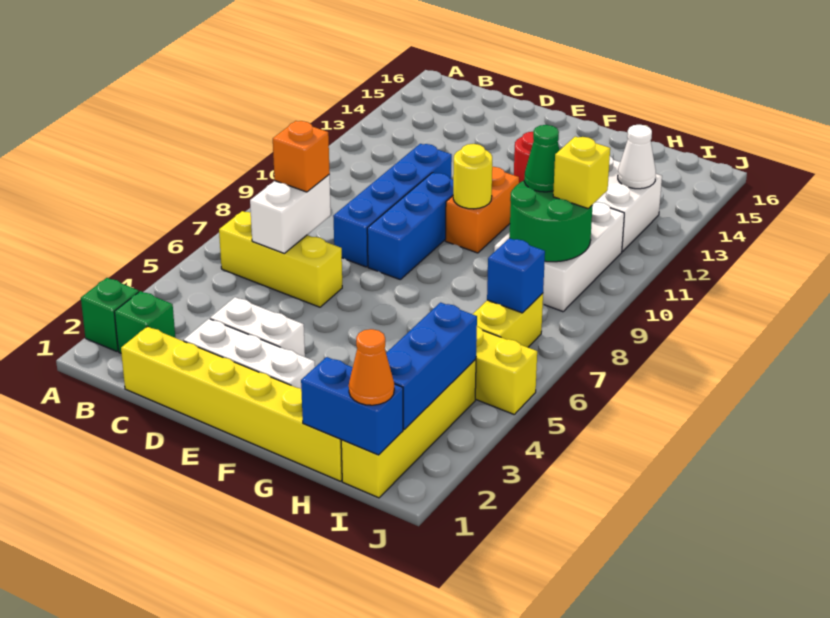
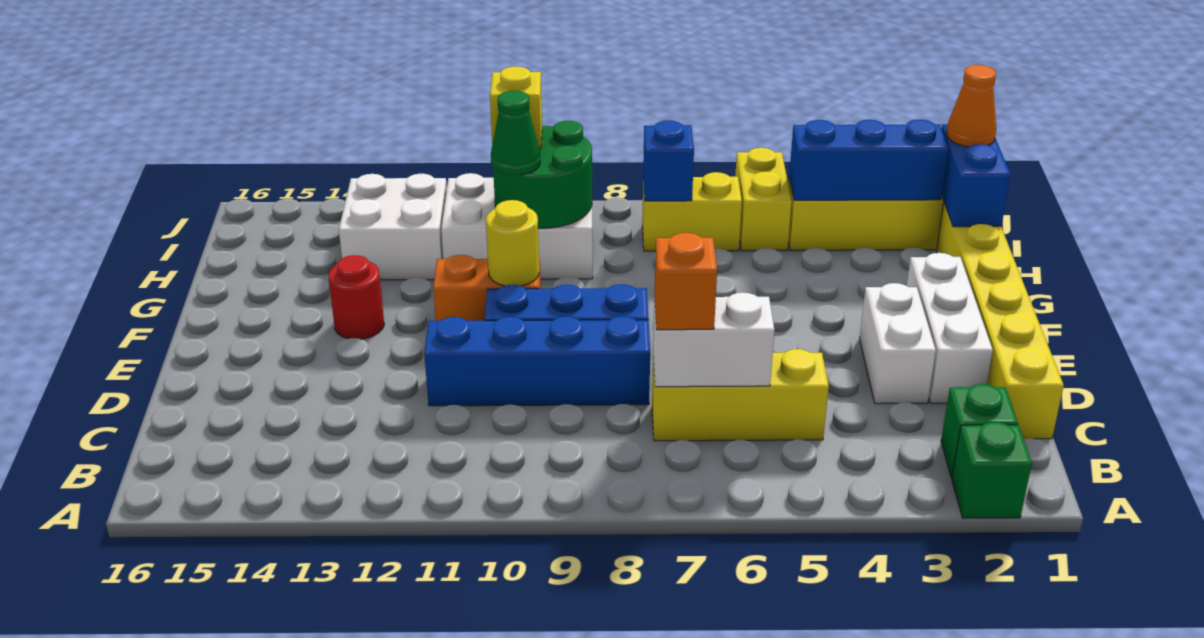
yellow brick B6:D6 level 1 -> yellow brick C5:C7 level 1
white cone I13 level 2 -> none

